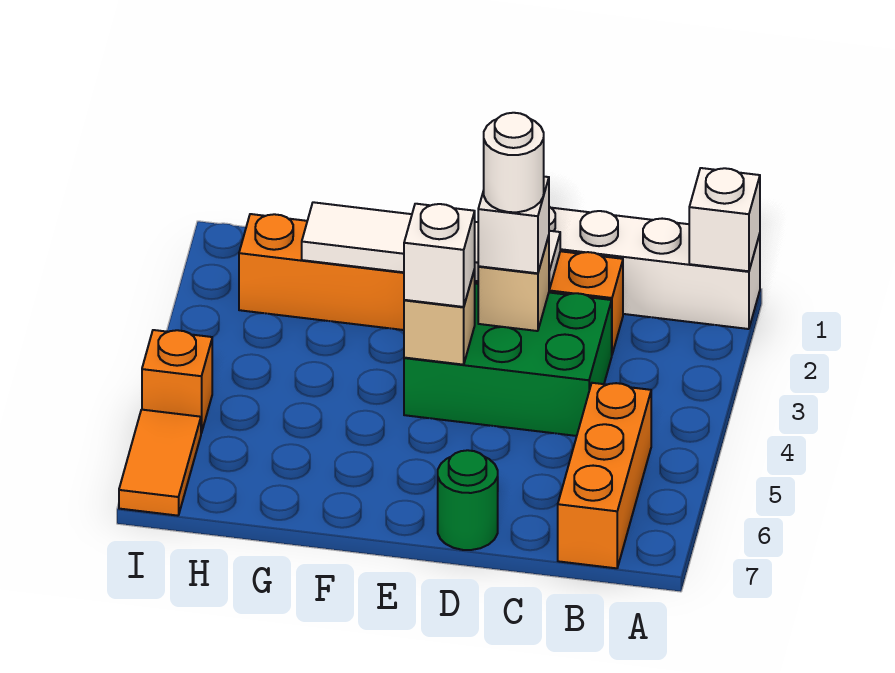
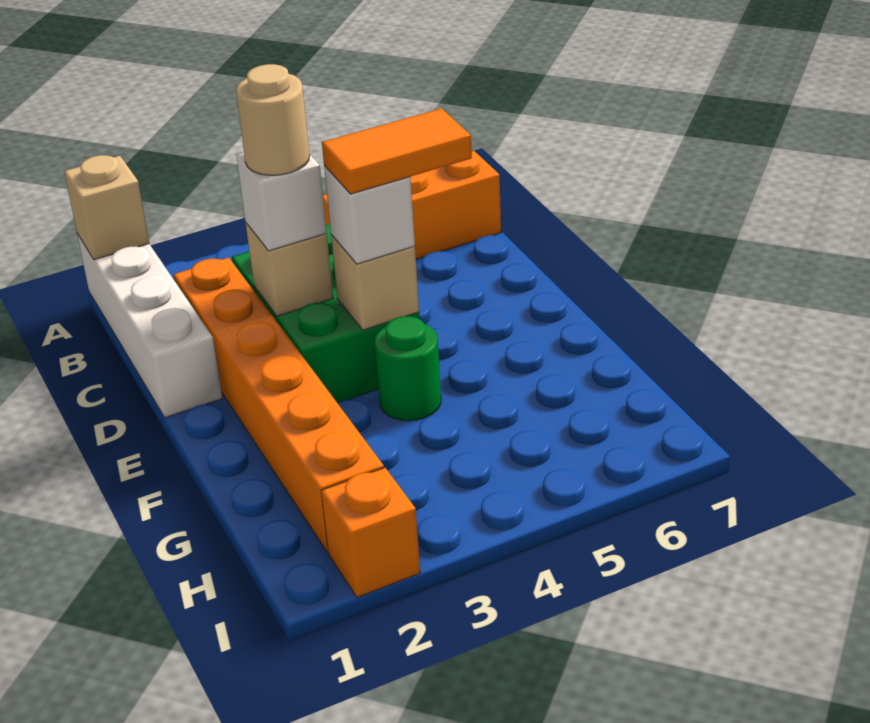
white brick A1 level 2 -> tan brick A1 level 2
white tile D2:G2 level 2 -> none
white round brick D3 level 4 -> tan round brick D3 level 4
green round brick D7 level 1 -> green round brick F4 level 1
orange brick I5 level 1 -> orange brick I2 level 1
orange tile I6:I7 level 1 -> orange tile E4:E5 level 4

